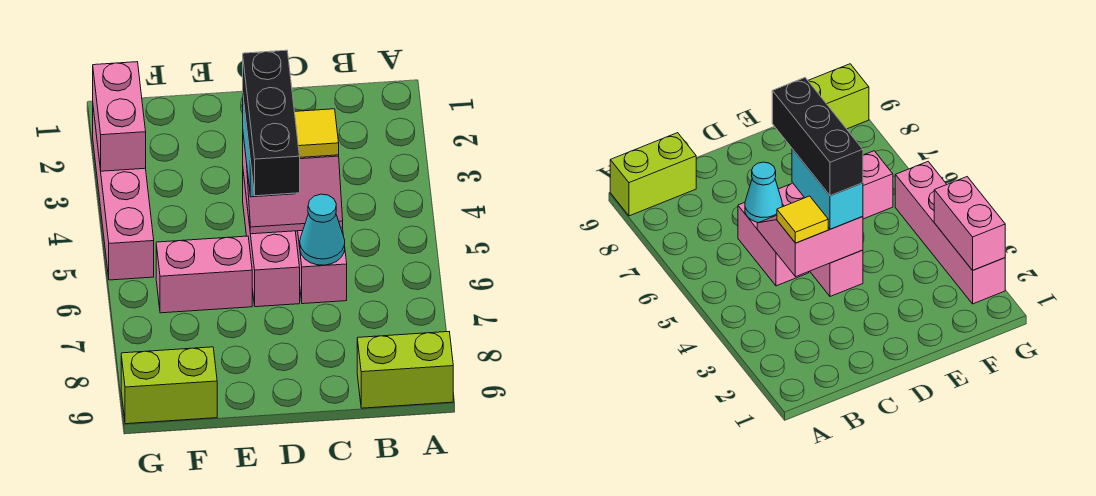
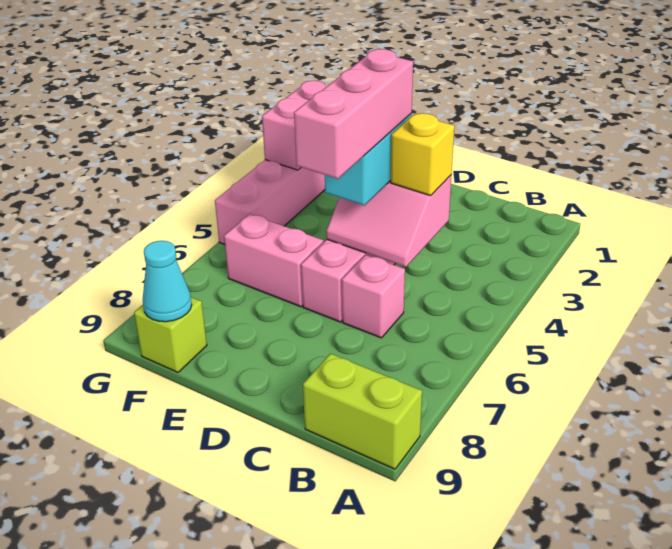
yellow tile C4 level 3 -> yellow brick C4 level 3
pink brick C5:C6 level 1 -> pink brick C6 level 1
cyan cone C6 level 2 -> cyan cone F9 level 2
black brick D4:D6 level 4 -> pink brick D4:D6 level 4
lime brick F9:G9 level 1 -> lime brick F9 level 1

